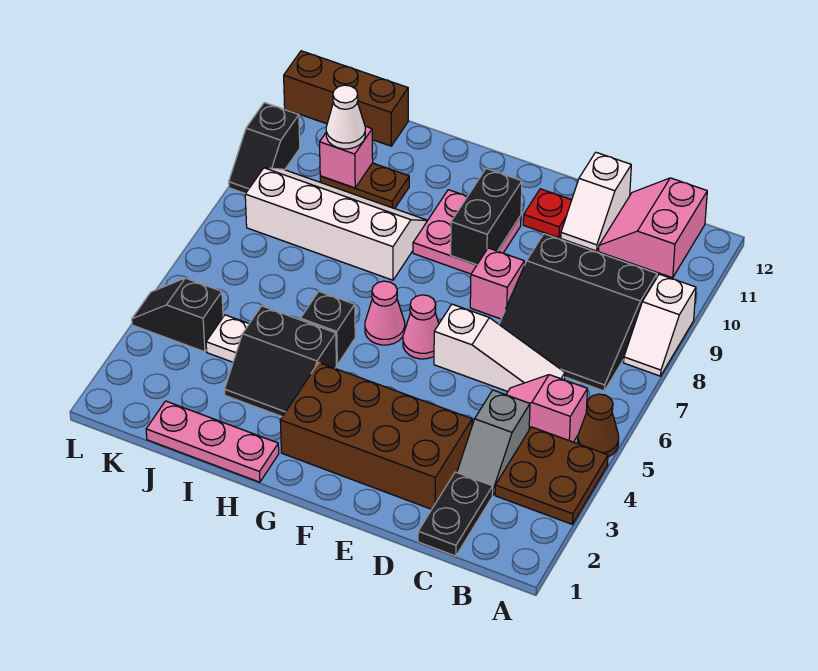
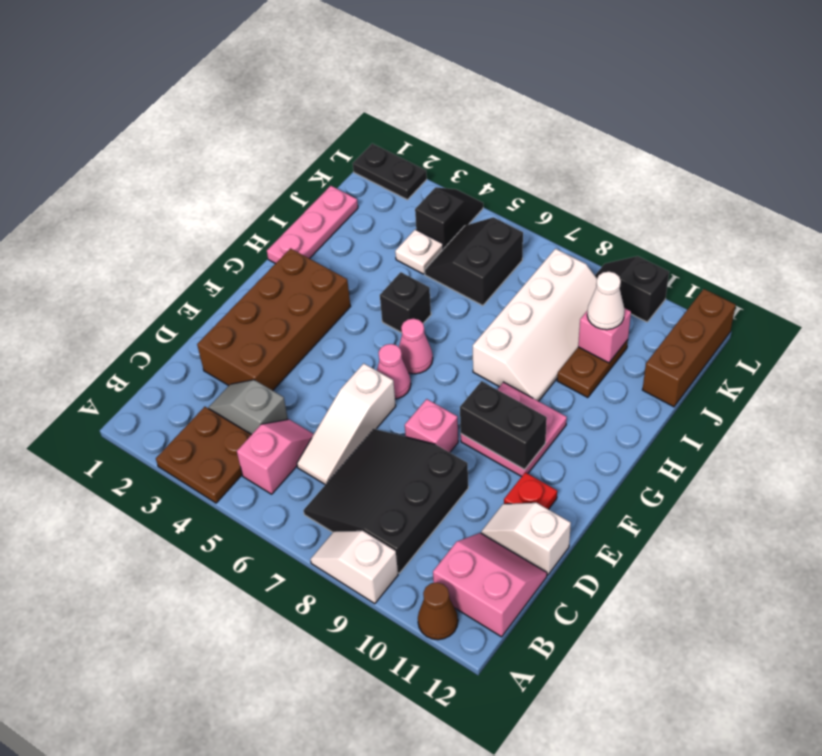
brown cone A5 level 1 -> brown cone A11 level 1
black plate C1:C2 level 1 -> black plate L1:L2 level 1
black slope H3:I4 level 1 top 4 -> black slope J5:K6 level 1 top 6

